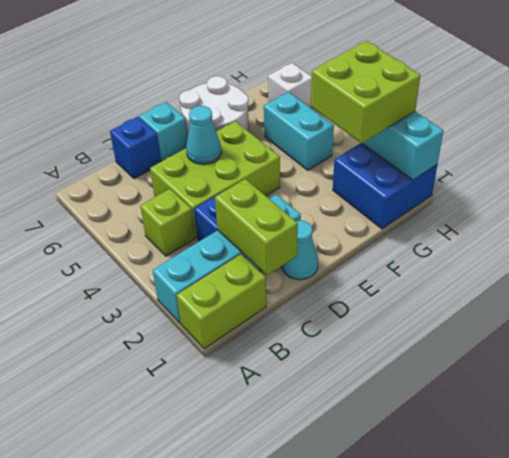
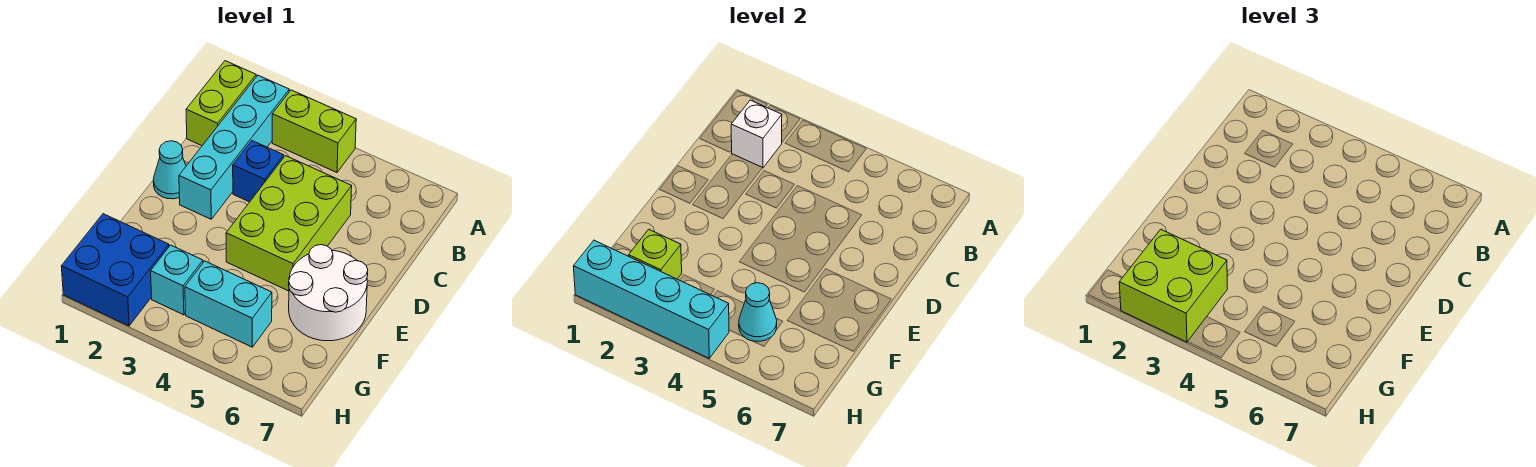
lime brick B4 level 1 -> lime brick G2 level 2
lime brick C1:C2 level 2 -> lime brick A3:A4 level 1
blue brick C7 level 1 -> none
cyan cone D5 level 2 -> cyan cone G5 level 2
cyan brick D7 level 1 -> cyan brick G3 level 1
white brick H6 level 1 -> white brick B2 level 2

